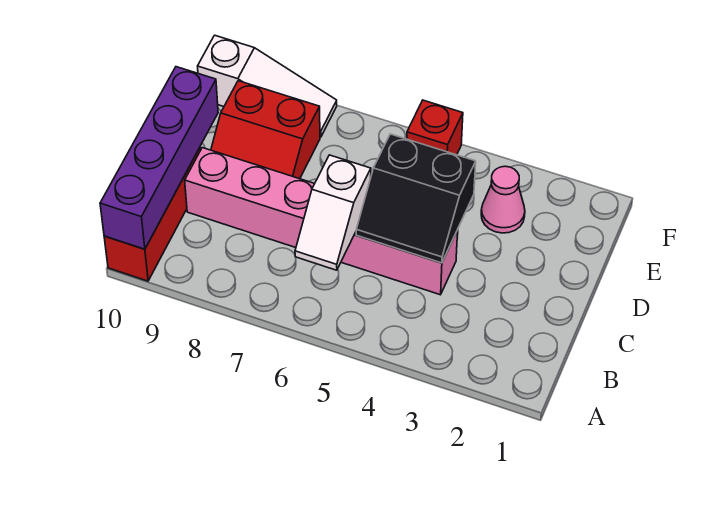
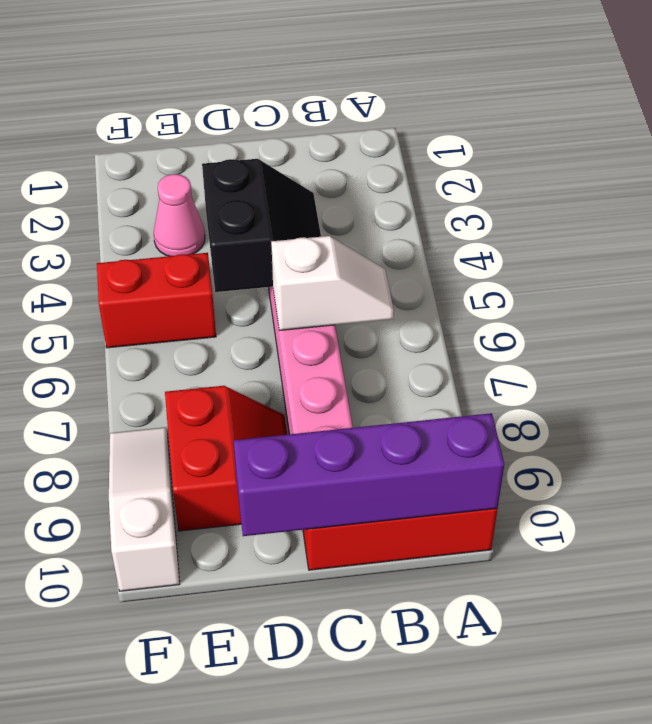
red brick F5 level 1 -> red brick E5:F5 level 1

